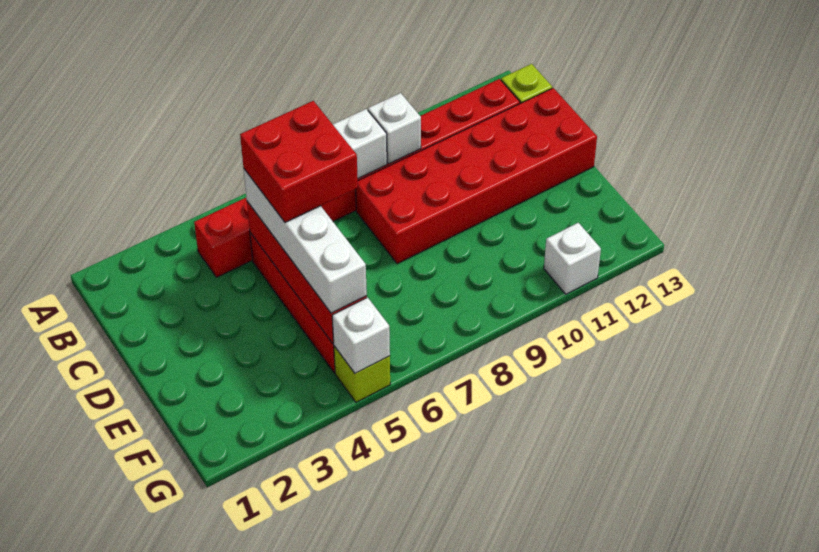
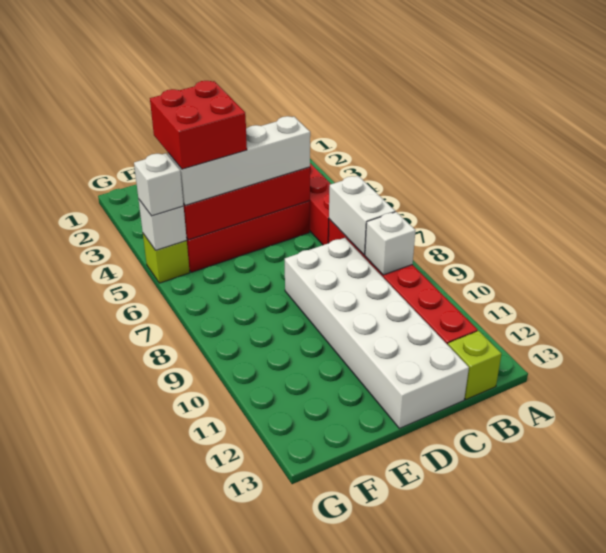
red brick C5:D6 level 4 -> red brick E4:F5 level 4
red brick C8:D13 level 1 -> white brick C8:D13 level 1
white brick G11 level 1 -> white brick G5 level 3

